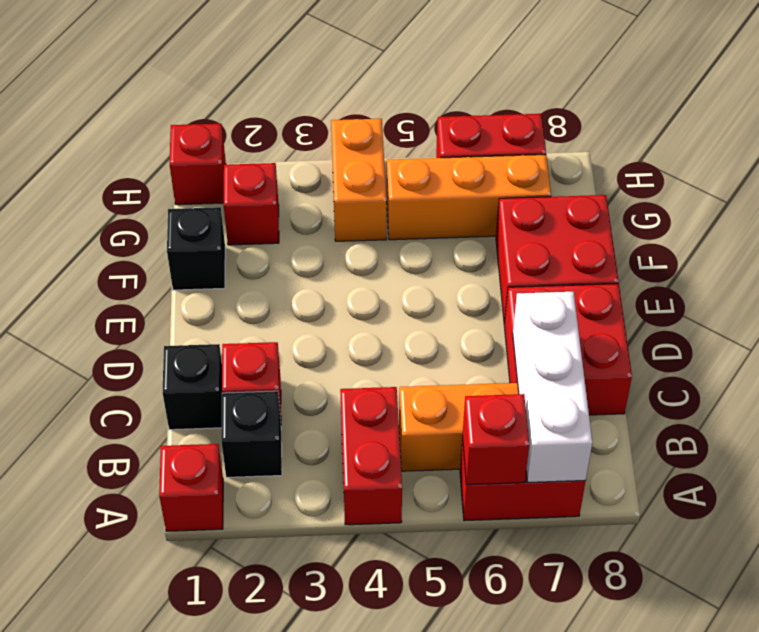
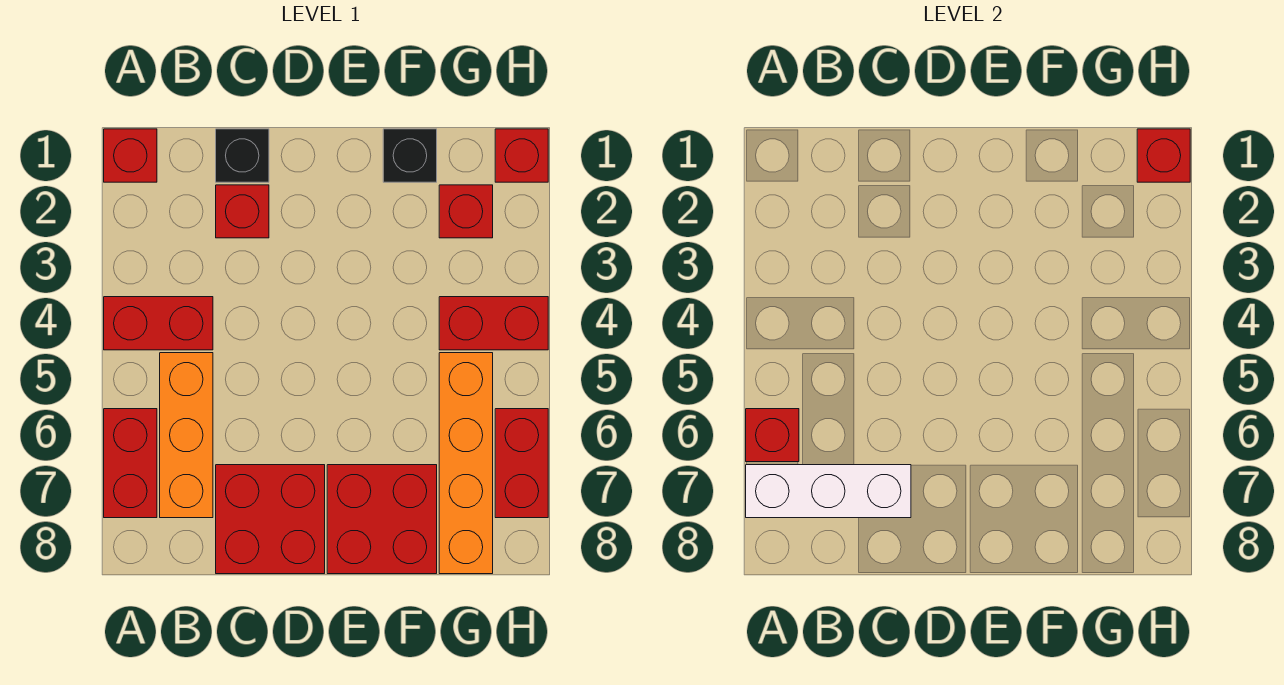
black brick B2 level 1 -> none
orange brick G4:H4 level 1 -> red brick G4:H4 level 1
orange brick G5:G7 level 1 -> orange brick G5:G8 level 1
none -> red brick H1 level 2

